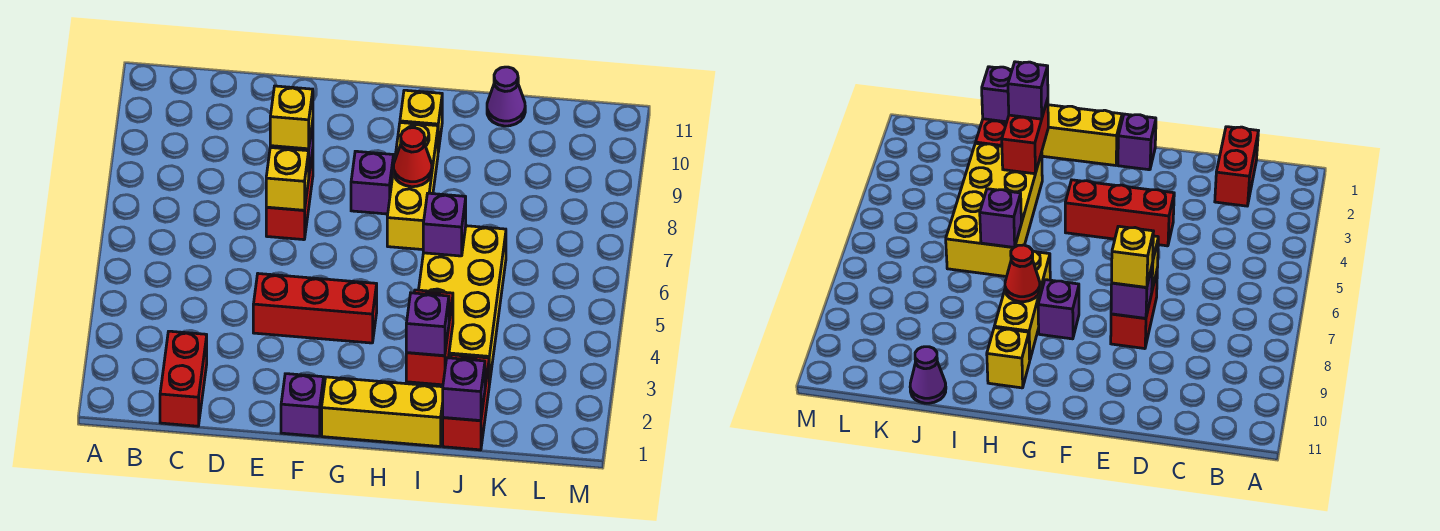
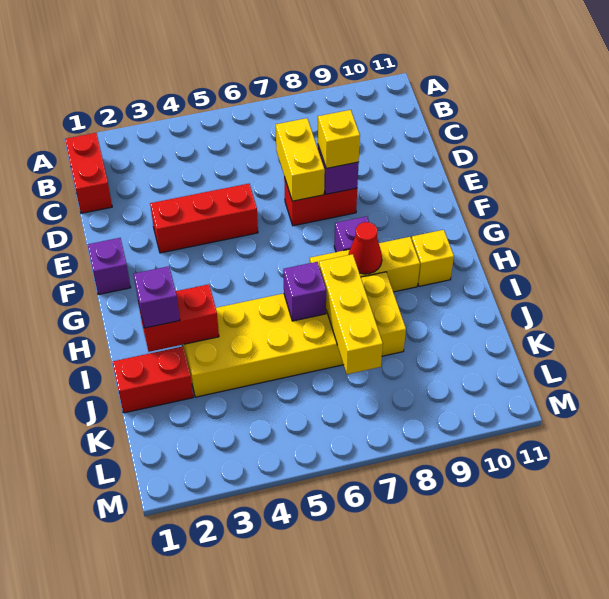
red brick C1:C2 level 1 -> red brick B1:C1 level 1
red brick E4:G4 level 1 -> red brick E3:E5 level 1
yellow brick E7 level 2 -> yellow brick D7:E7 level 2
yellow brick G1:I1 level 1 -> yellow brick I7:K7 level 2
yellow brick I3:J6 level 1 -> yellow brick I3:J8 level 1
purple brick J1 level 2 -> none
purple cone J11 level 1 -> none

